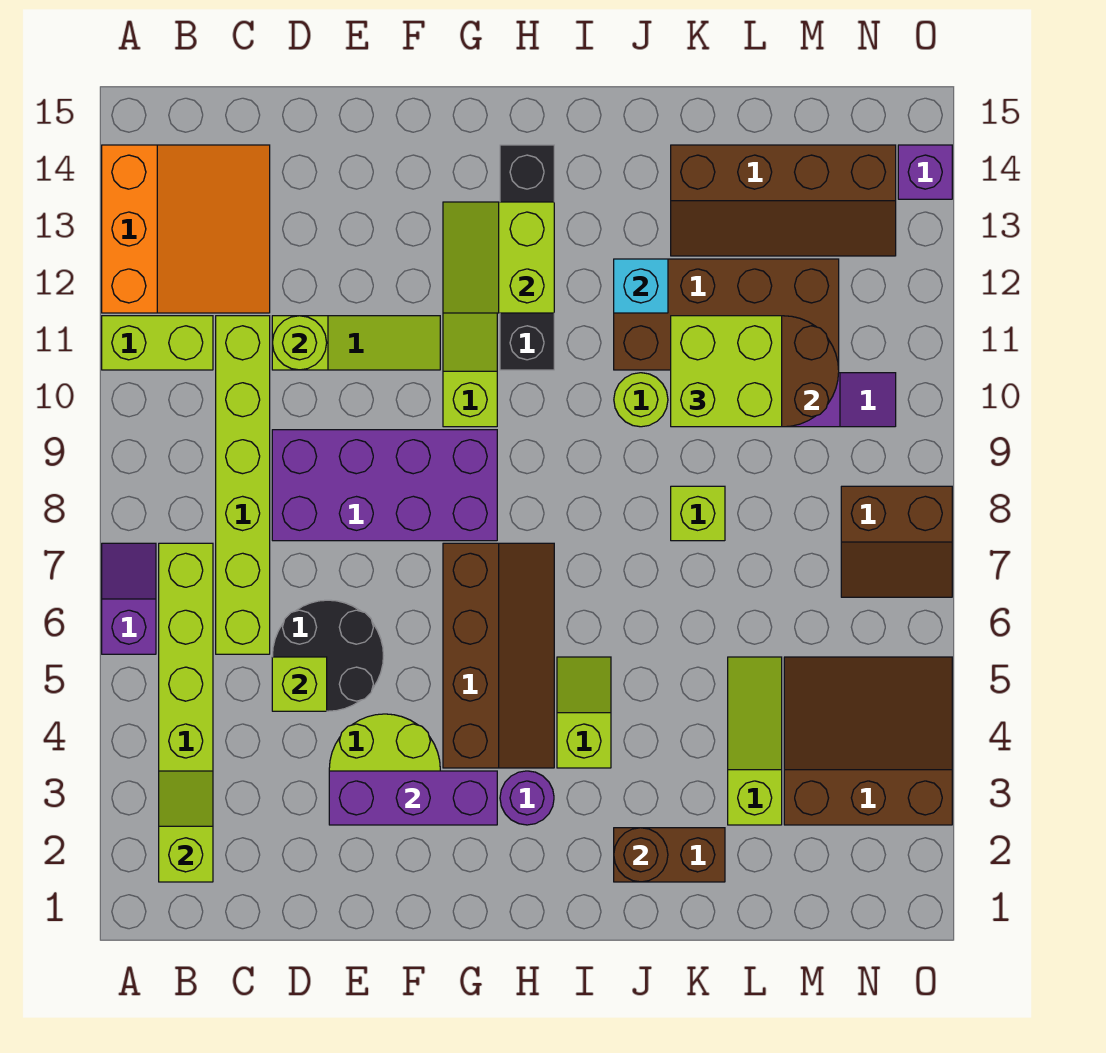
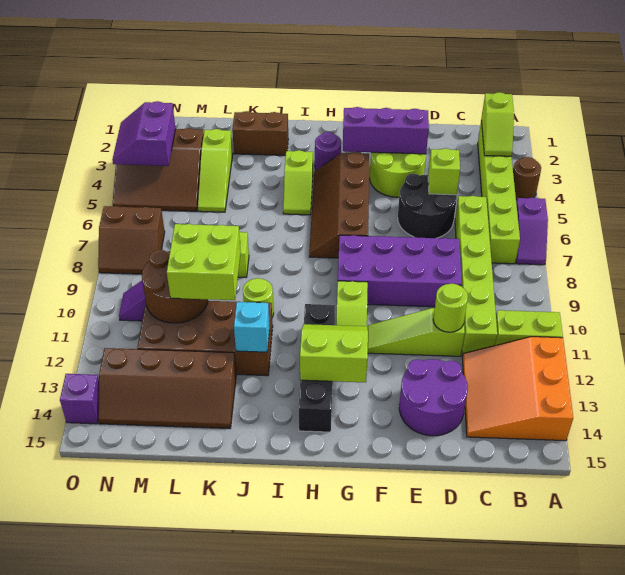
none -> purple round brick D13:E14 level 1
lime slope G12:H13 level 2 top H -> lime slope G12:H13 level 2 top 13
brown round brick J2 level 2 -> brown round brick A4 level 1
brown slope K13:N14 level 1 top 14 -> brown slope K13:N14 level 1 top 13
none -> purple slope N3:O4 level 2 top N
brown slope N7:O8 level 1 top 8 -> brown slope N7:O8 level 1 top 7

